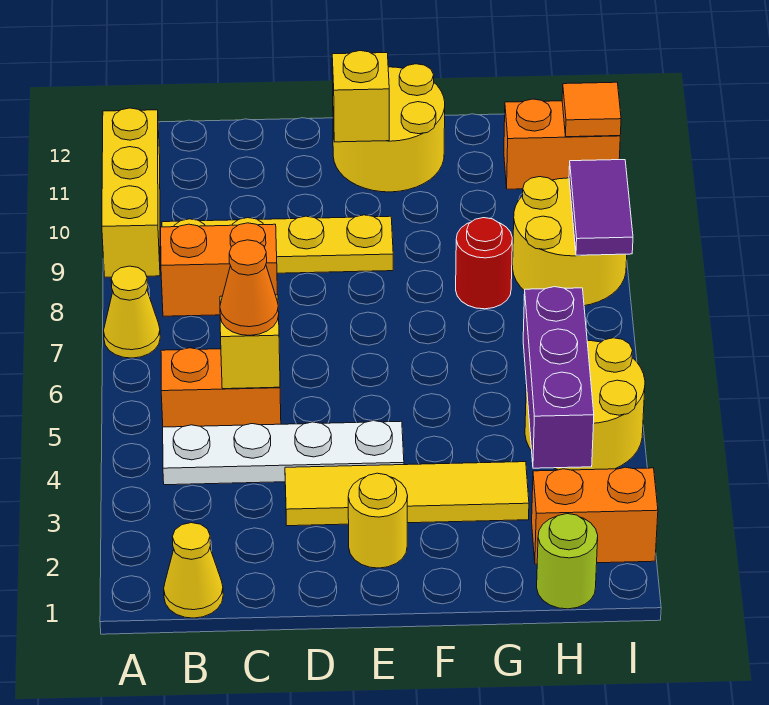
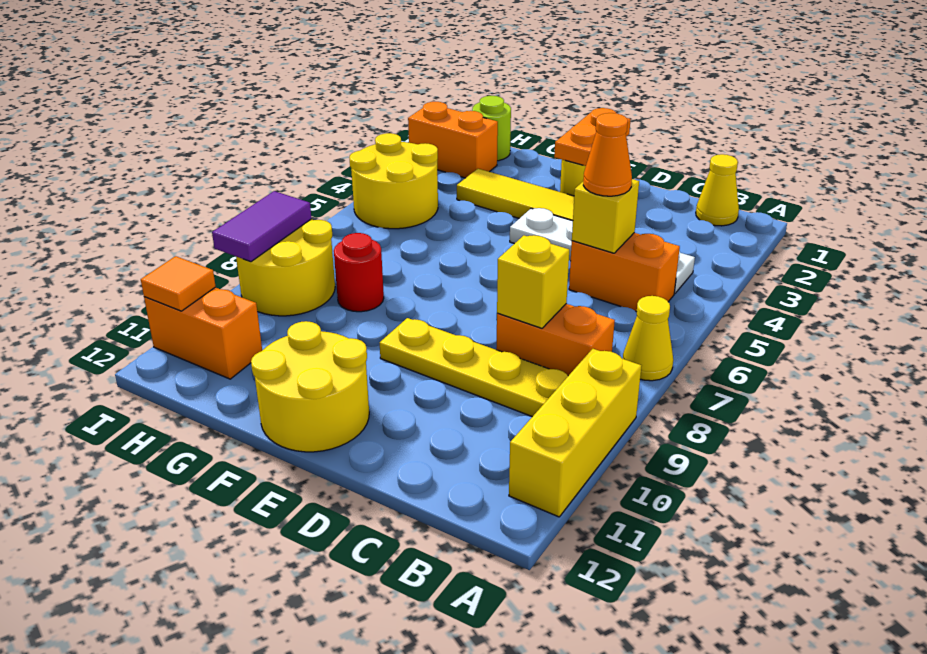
none -> orange plate E1:E2 level 2
yellow brick E11 level 2 -> yellow brick C8 level 2
purple brick H3:H5 level 2 -> none

